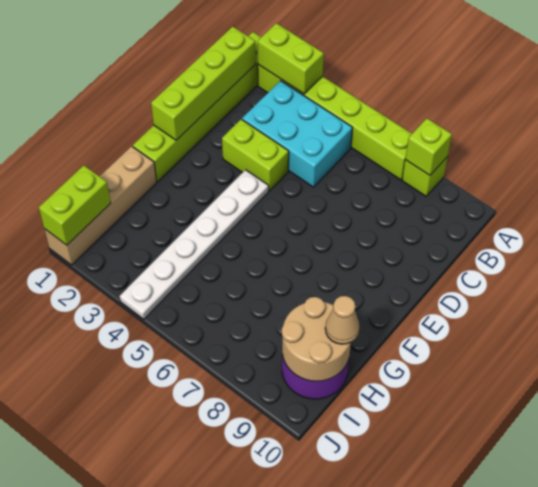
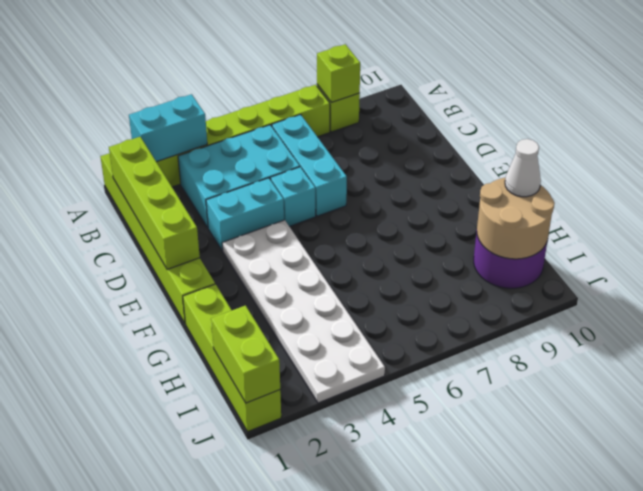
lime brick A2:A3 level 2 -> cyan brick A2:A3 level 2
none -> cyan brick B6:D6 level 1
lime brick D3:D4 level 1 -> cyan brick D3:D4 level 1
none -> cyan brick D5 level 1
white plate E4:J4 level 1 -> white plate E3:J4 level 1
tan brick G1:J1 level 1 -> lime brick G1:J1 level 1
tan cone H10 level 3 -> white cone H10 level 3

